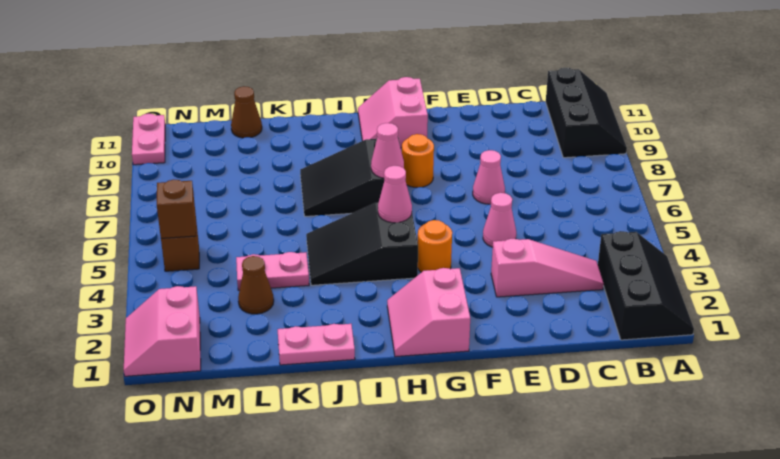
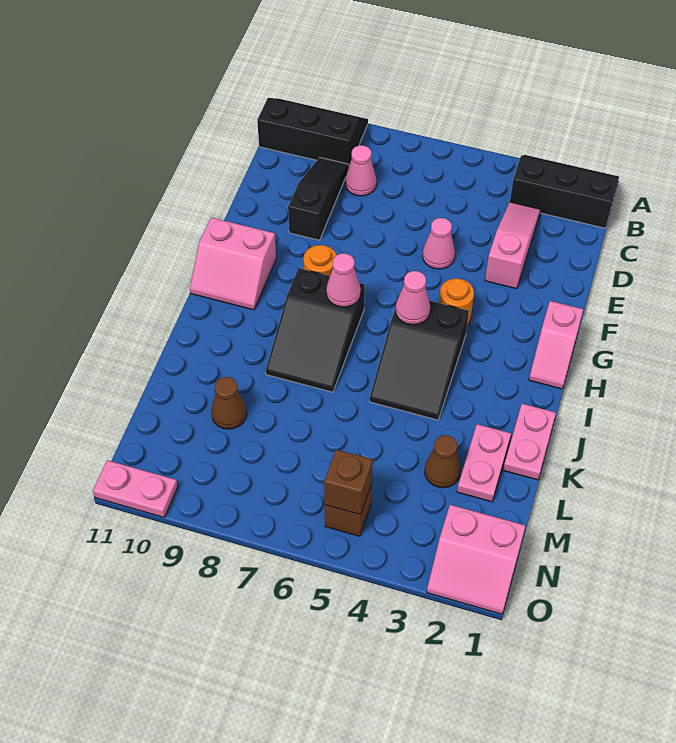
none -> black slope C9:E9 level 1 top E
pink cone E7 level 1 -> pink cone C8 level 1
pink slope G1:H2 level 1 top G -> pink slope G1:H1 level 1 top G
pink plate K4:L4 level 1 -> pink plate K2:L2 level 1
brown cone L11 level 1 -> brown cone L9 level 1

